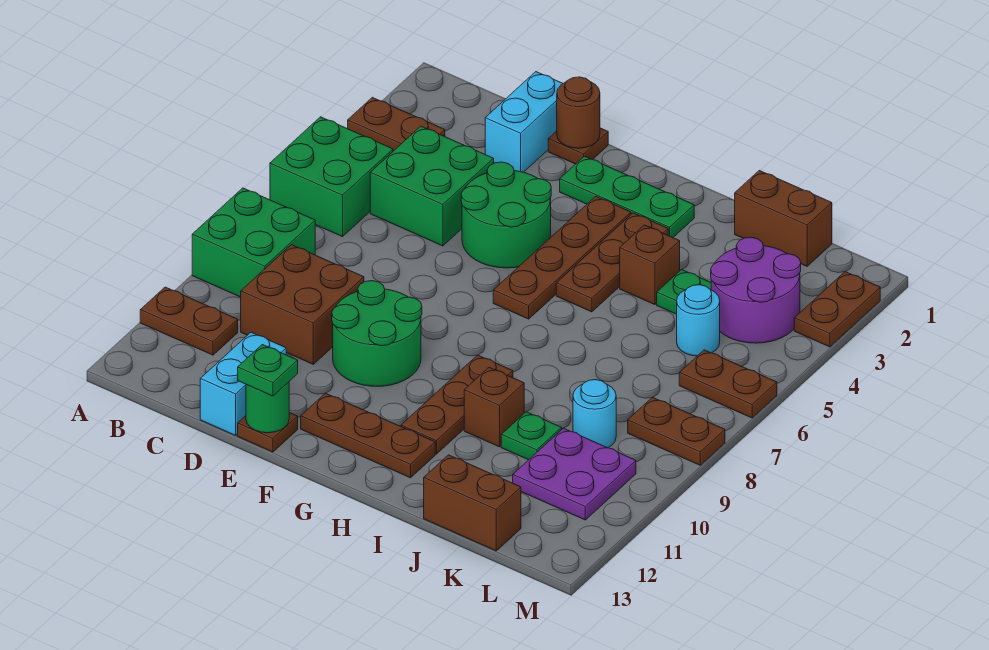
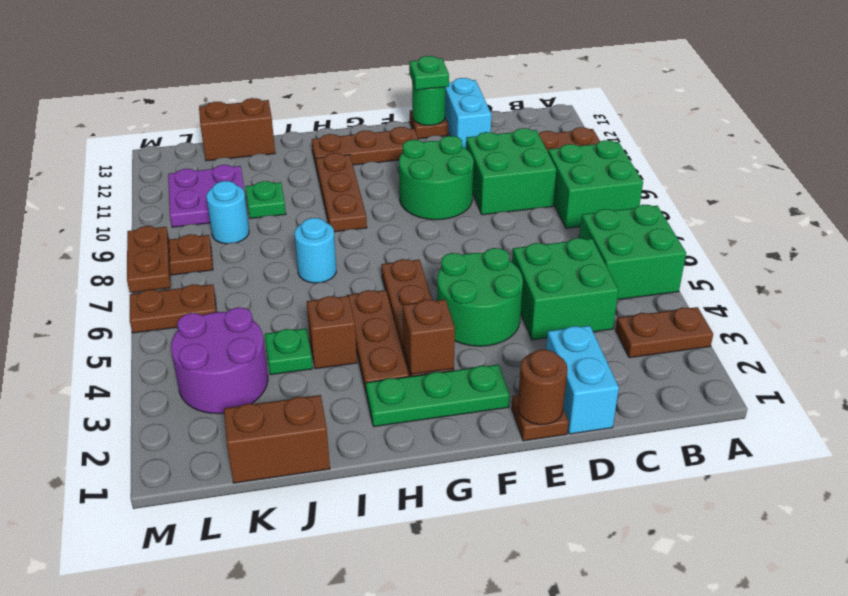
brown brick C9:D10 level 1 -> green brick C9:D10 level 1
brown brick I10 level 1 -> brown brick G3 level 2
cyan round brick K5 level 1 -> cyan round brick I7 level 1
brown plate M2:M3 level 1 -> brown plate M7:M8 level 2

